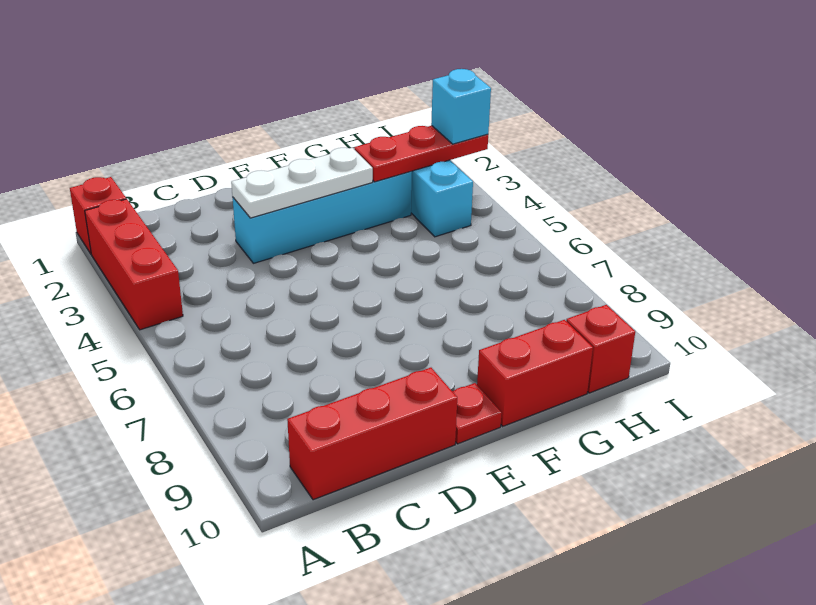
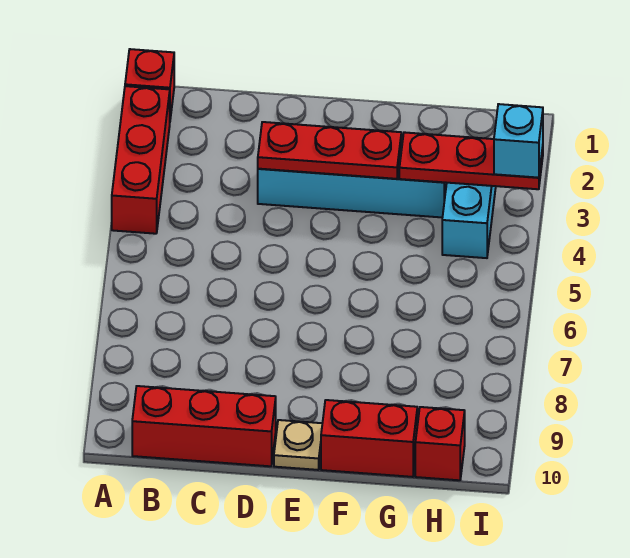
white plate D3:F3 level 2 -> red plate D3:F3 level 2
red plate E10 level 1 -> tan plate E10 level 1

